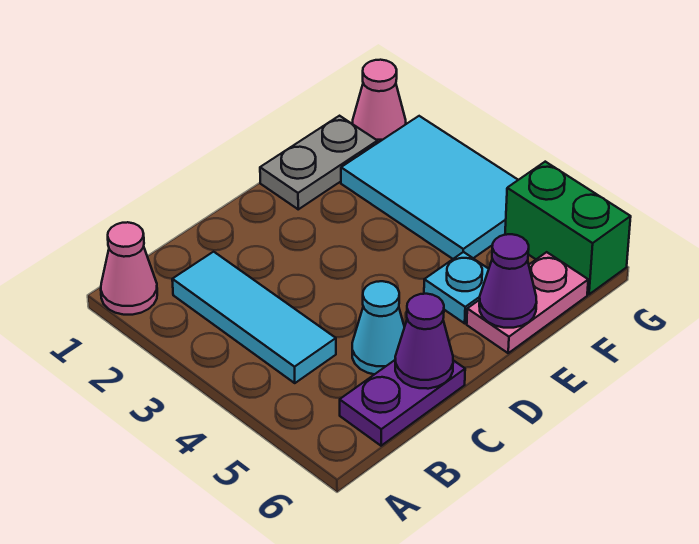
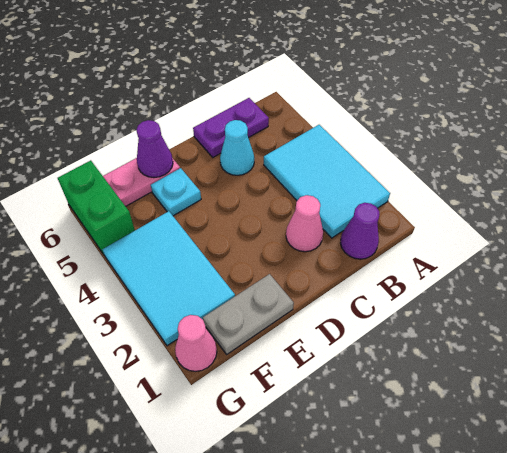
pink cone A1 level 1 -> pink cone C2 level 1
cyan tile B2:B4 level 1 -> cyan tile A2:B4 level 1
purple cone C6 level 2 -> purple cone B1 level 1

